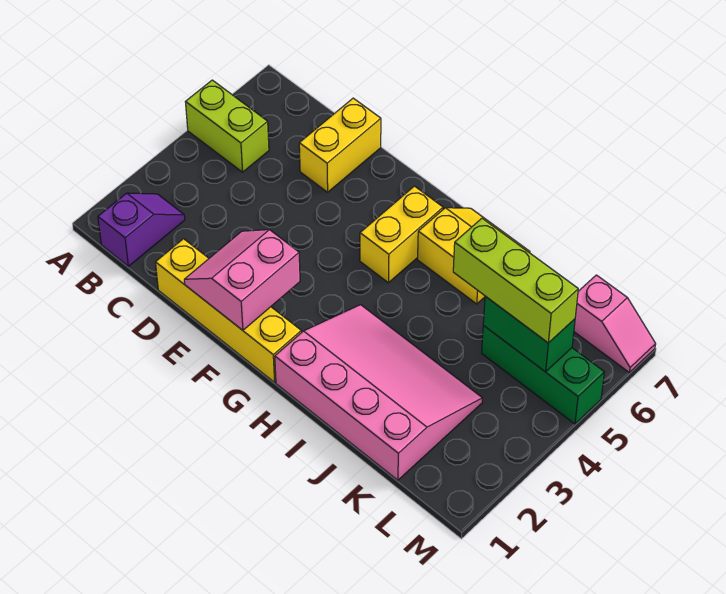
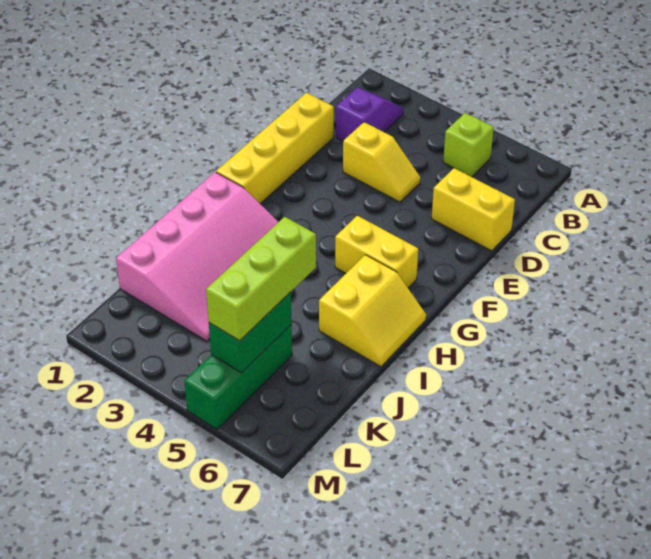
lime brick A5:B5 level 1 -> lime brick B5 level 1
purple slope B1:B2 level 1 top 1 -> purple slope B2:C2 level 1 top C
none -> yellow slope D3:D4 level 1 top 3
pink slope E1:F2 level 2 top F -> none
pink slope L7:M7 level 1 top L -> none

